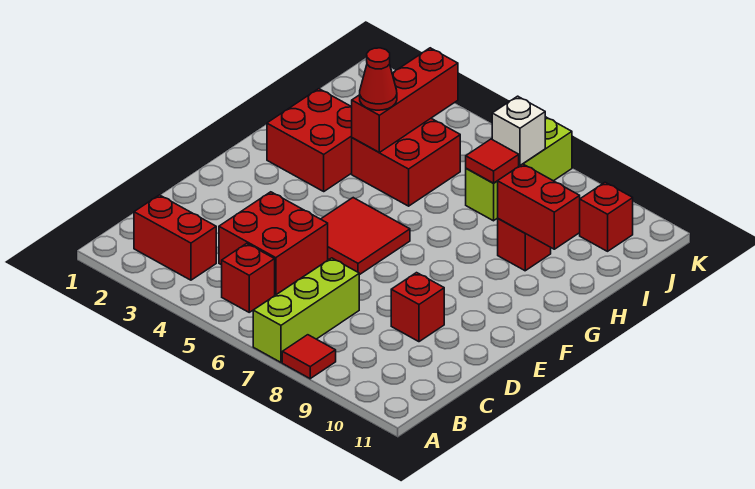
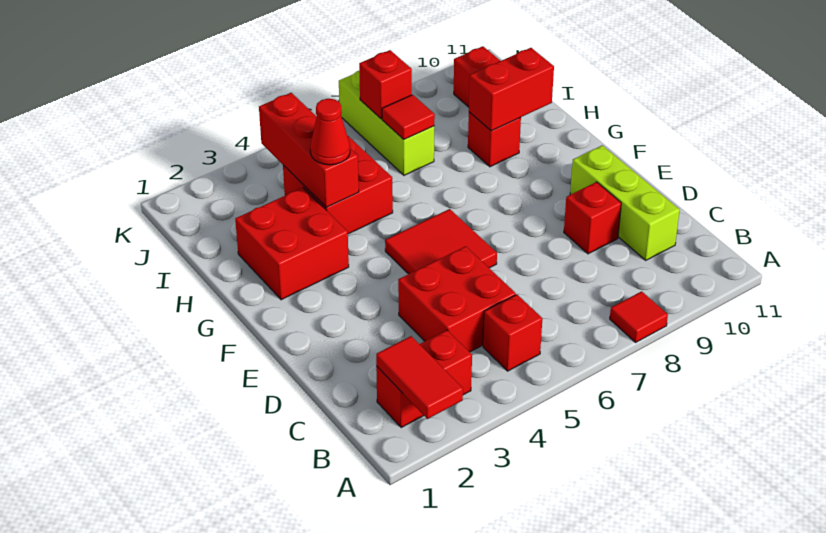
none -> red tile A2:B2 level 2
lime brick A7:C7 level 1 -> lime brick C10:E10 level 1
white brick J7 level 2 -> red brick J7 level 2

